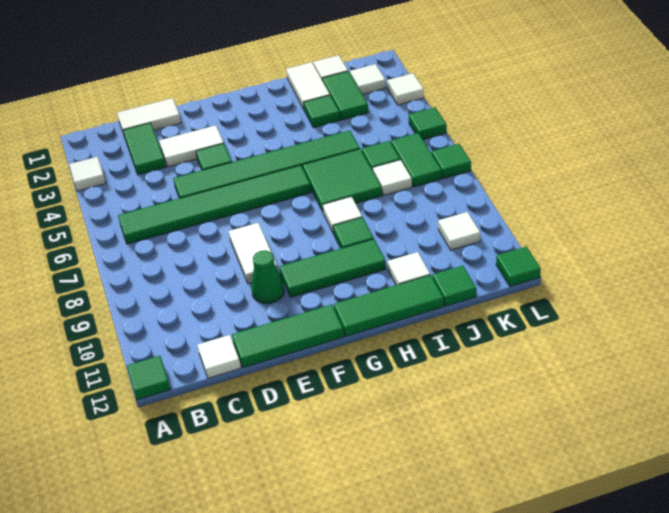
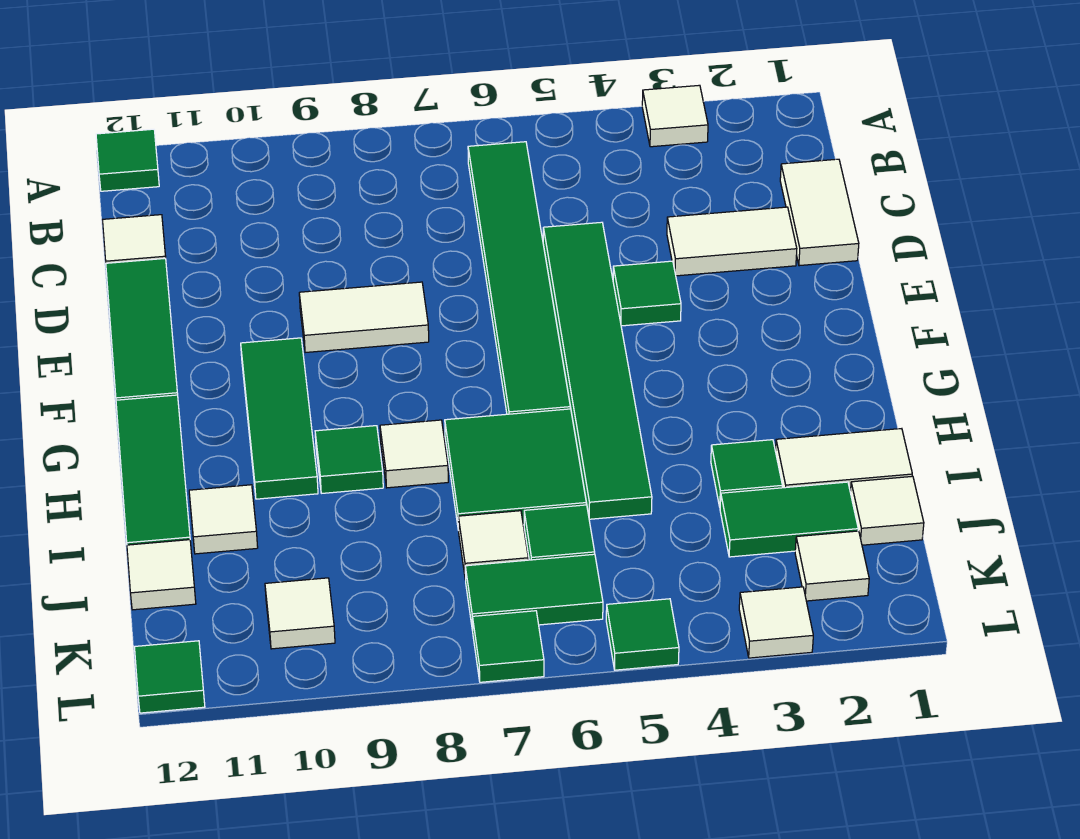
green tile C2:C3 level 1 -> none
white tile D3:E3 level 1 -> white tile D2:D3 level 1
green cone E10 level 1 -> none
green tile J12 level 1 -> white tile J12 level 1

